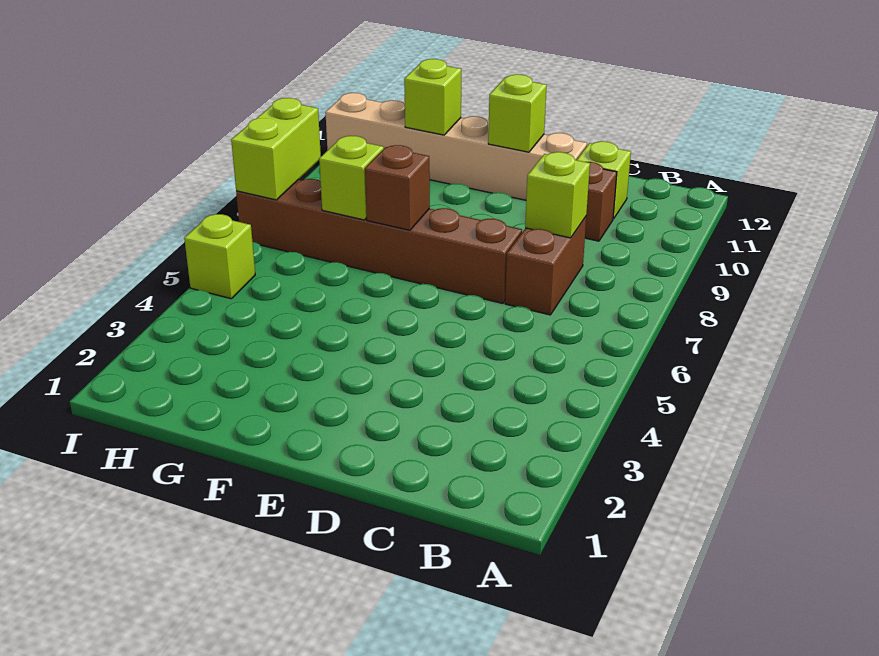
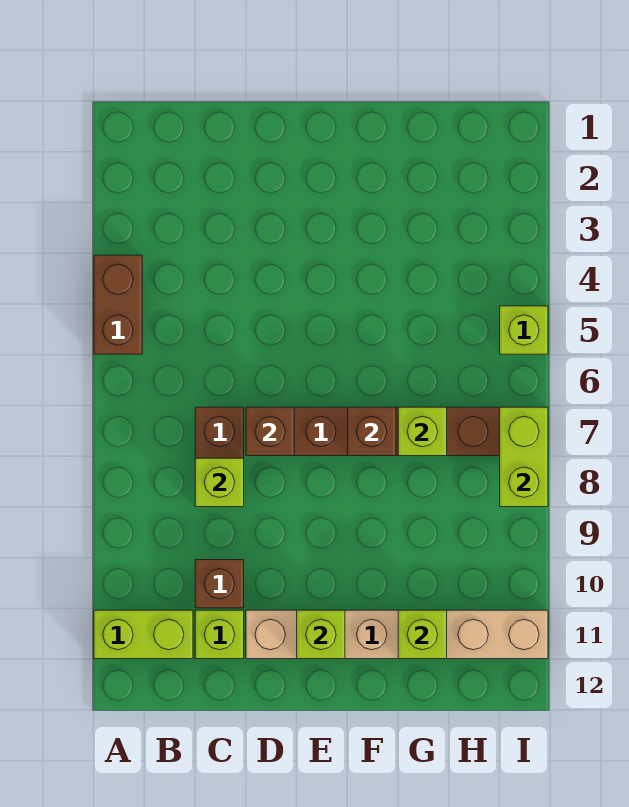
none -> brown brick A4:A5 level 1
none -> lime brick A11:B11 level 1
none -> brown brick D7 level 2

